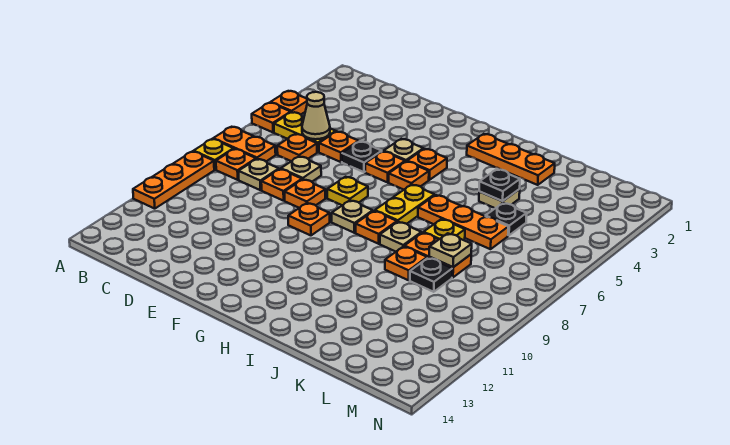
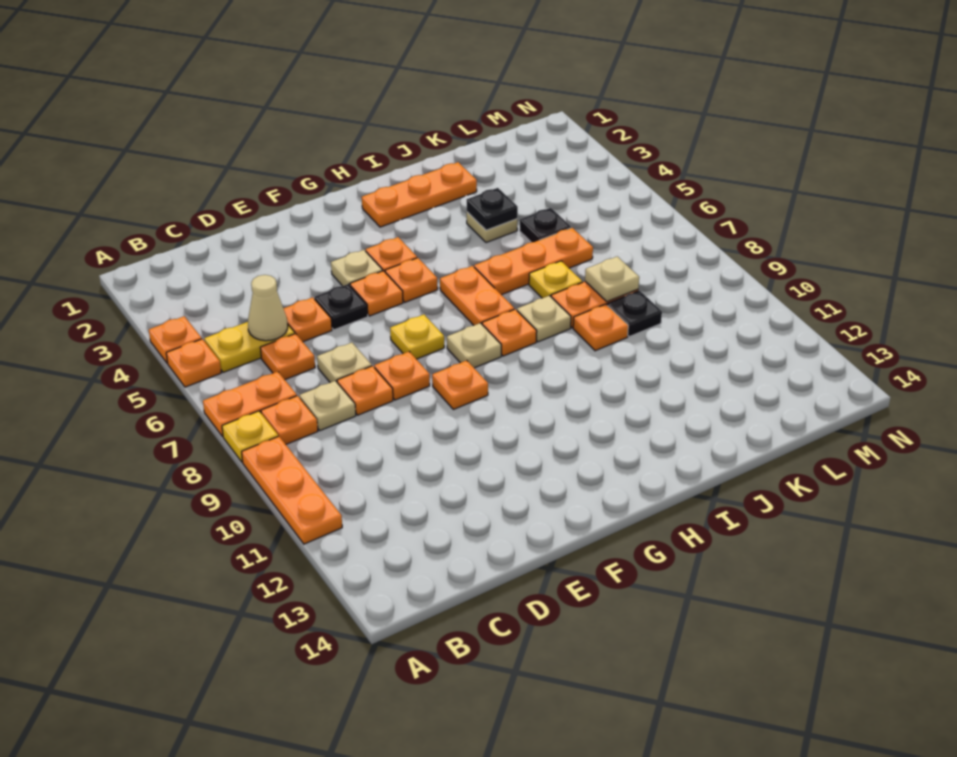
yellow plate H6:H7 level 1 -> orange plate H6:H7 level 1

